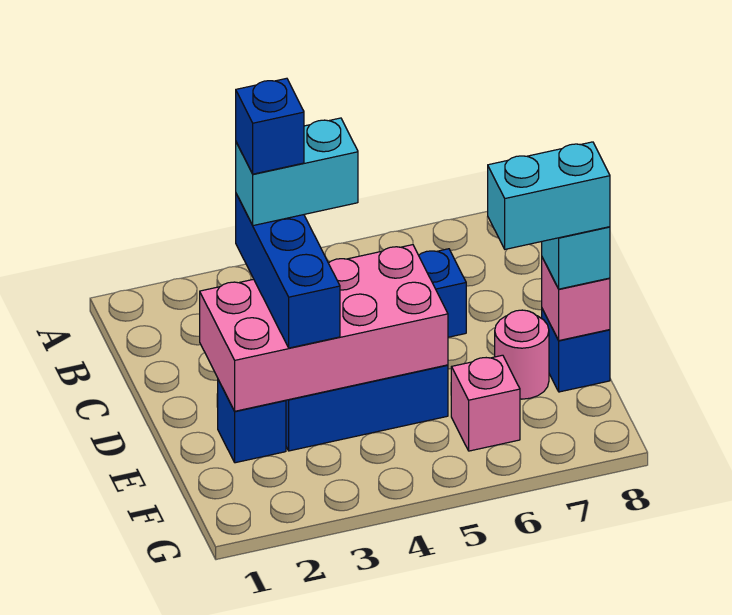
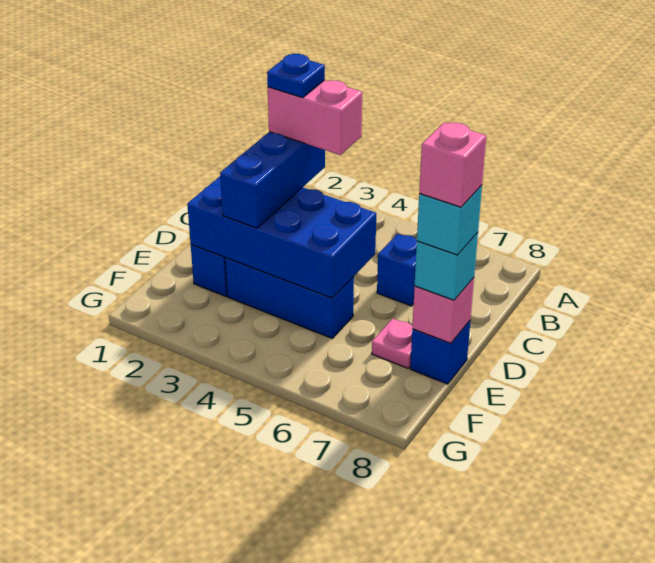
cyan brick C3:C4 level 4 -> pink brick C3:C4 level 4
blue brick C3 level 5 -> blue plate C3 level 5
pink brick D2:E5 level 2 -> blue brick D2:E5 level 2
pink round brick E7 level 1 -> pink plate E7 level 1
cyan brick E7:E8 level 4 -> cyan brick E8 level 4
pink brick F6 level 1 -> pink brick E8 level 5

